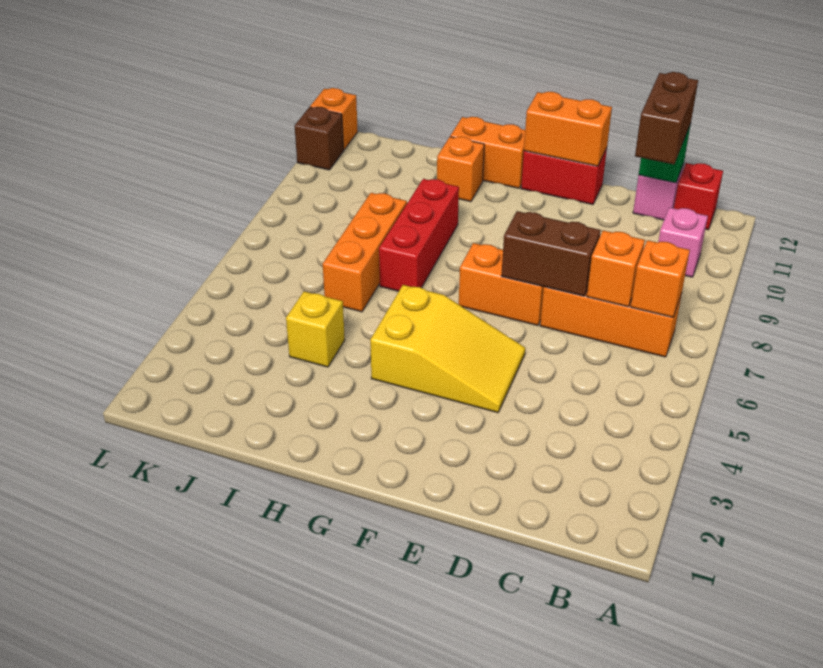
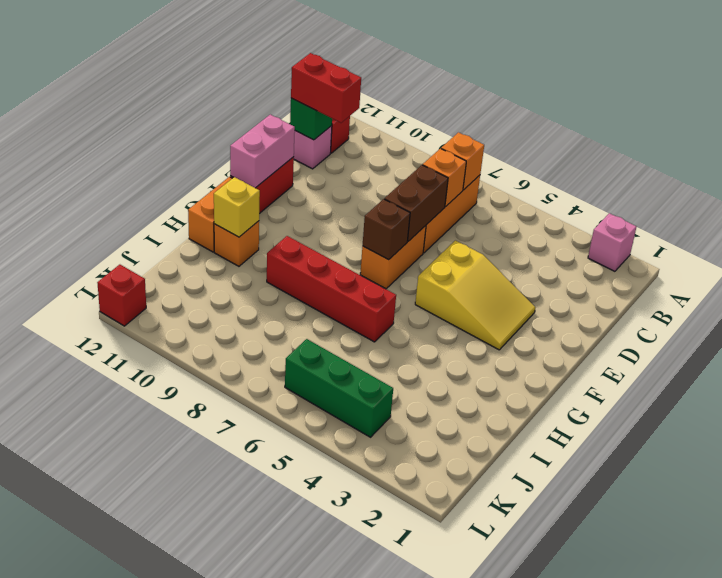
pink brick B10 level 1 -> pink brick A2 level 1
brown brick C11:C12 level 3 -> red brick C11:C12 level 3
yellow slope E4:G5 level 1 top G -> yellow slope E3:F5 level 1 top 5
orange brick E12:F12 level 2 -> pink brick E12:F12 level 2
red brick H7:H9 level 1 -> red brick H6:H9 level 1
yellow brick I4 level 1 -> yellow brick H11 level 2
orange brick I6:I8 level 1 -> none
none -> green brick K4:K6 level 1
brown brick L11 level 1 -> brown brick F7 level 2
orange brick L12 level 1 -> red brick L12 level 1

